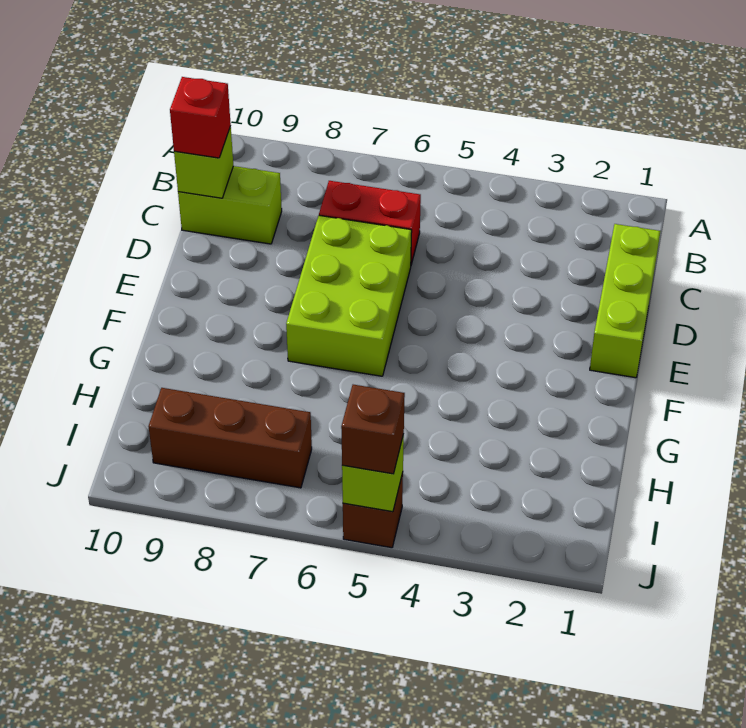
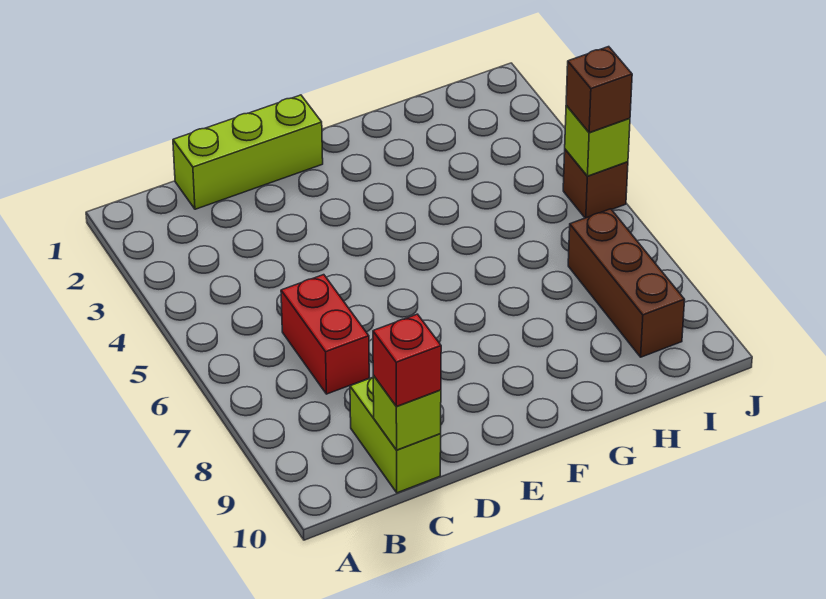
lime brick D6:F7 level 1 -> none

